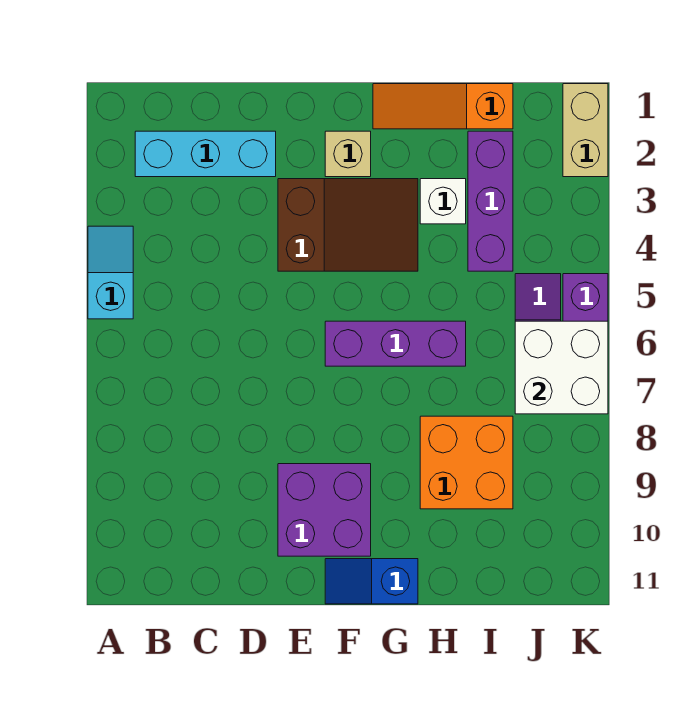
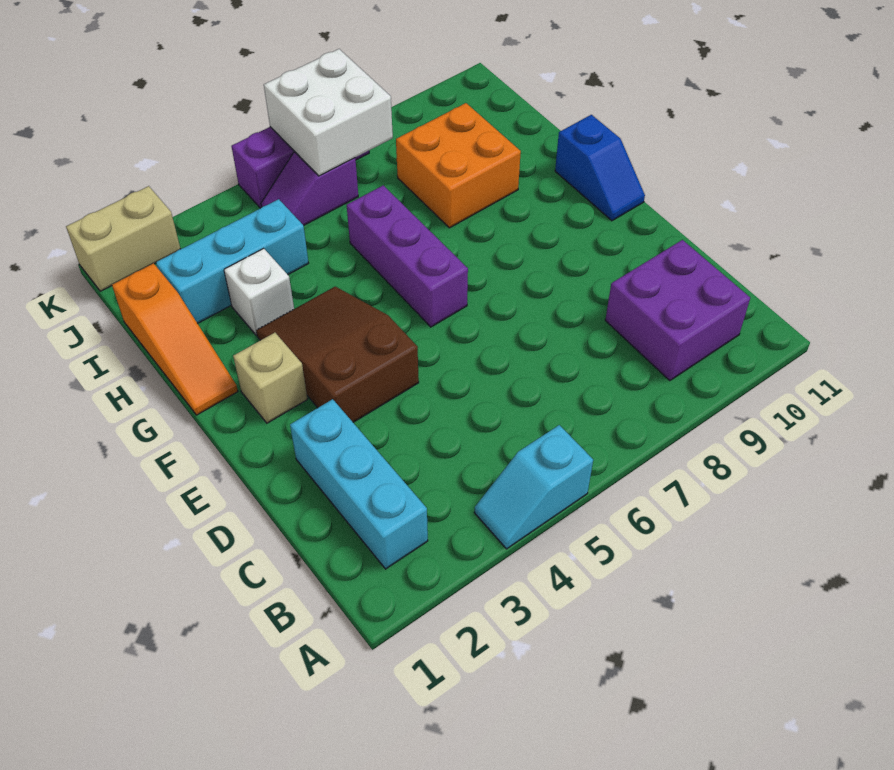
purple brick E9:F10 level 1 -> purple brick B9:C10 level 1
purple brick I2:I4 level 1 -> cyan brick I2:I4 level 1

